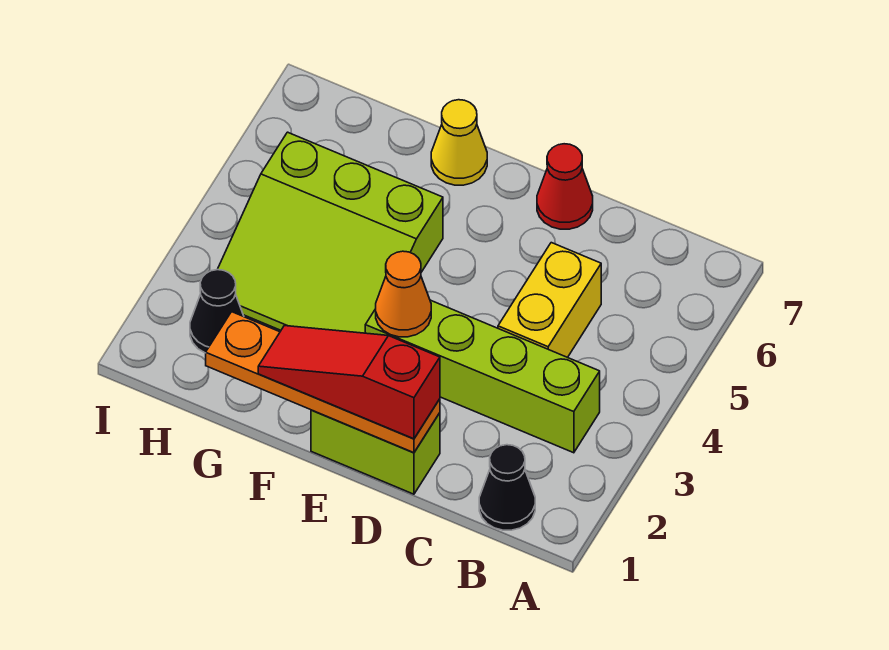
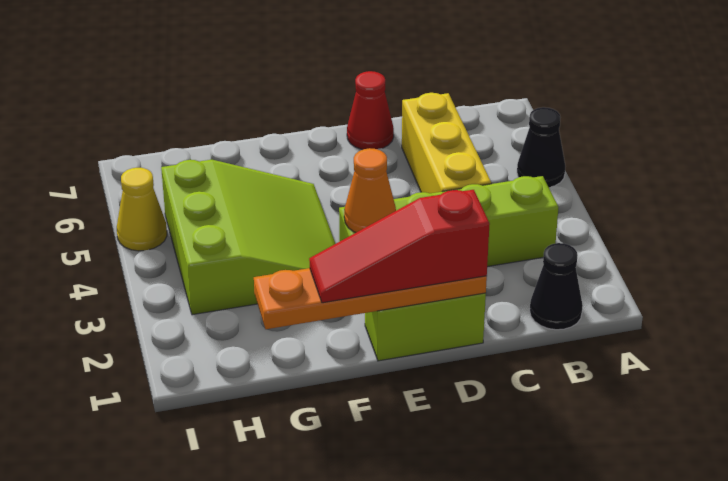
yellow brick C4:C5 level 1 -> yellow brick C4:C6 level 1
lime slope F3:H5 level 1 top 5 -> lime slope F3:H5 level 1 top H
yellow cone F7 level 1 -> yellow cone I5 level 1
black cone H2 level 1 -> black cone A5 level 1

